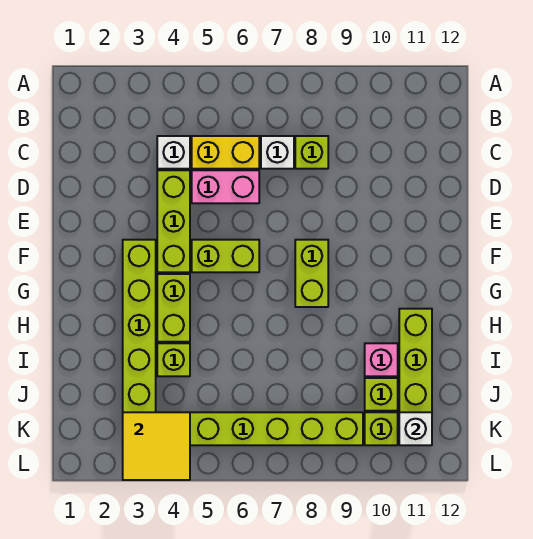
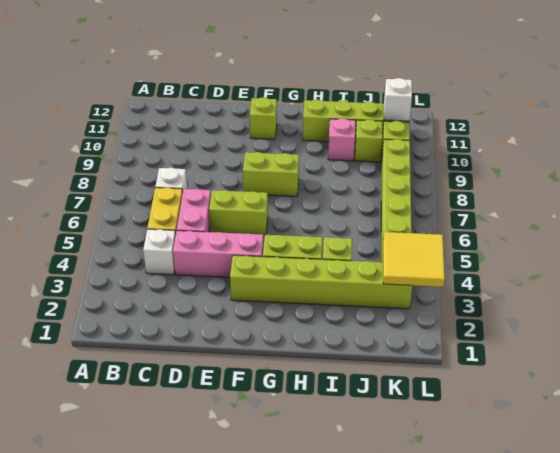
lime brick C8 level 1 -> lime brick F11 level 1
lime brick D4:F4 level 1 -> pink brick D4:F4 level 1
lime brick F5:F6 level 1 -> lime brick E6:F6 level 1

